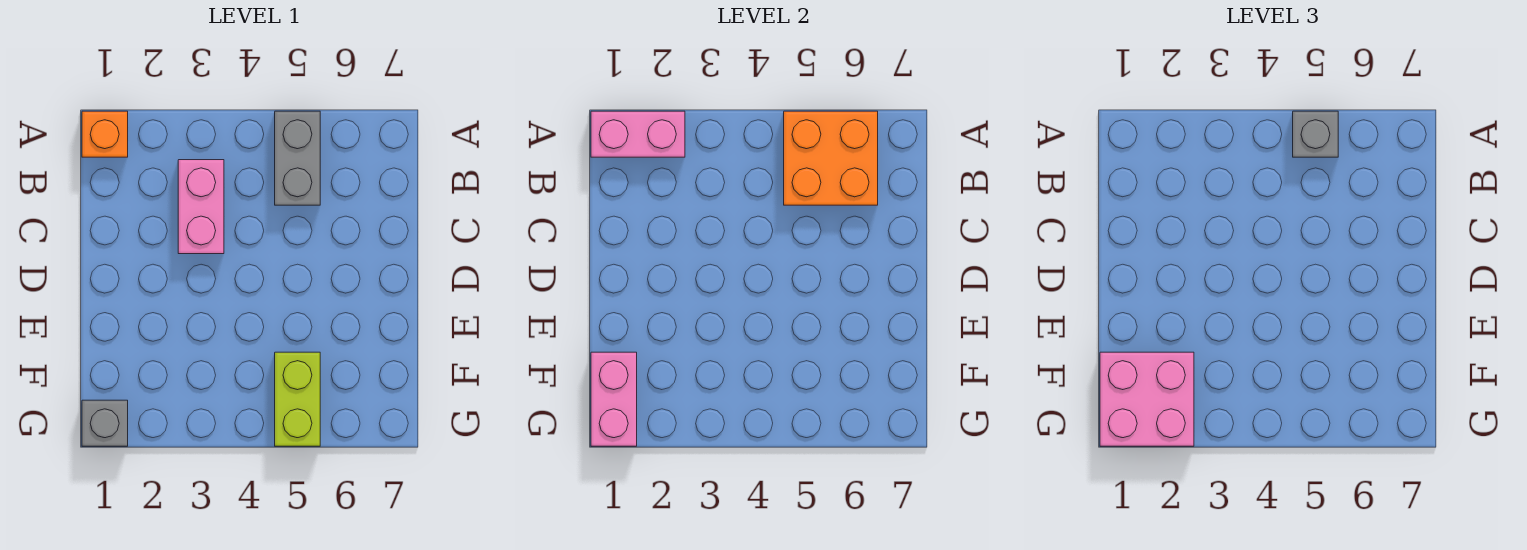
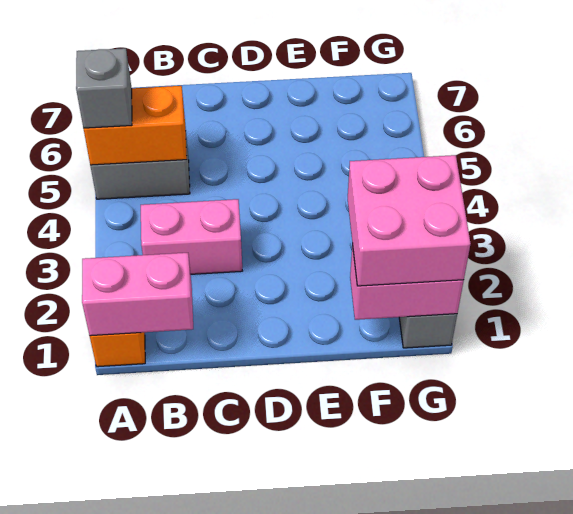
pink brick A1:A2 level 2 -> pink brick A1:B1 level 2
orange brick A5:B6 level 2 -> orange brick A5:B5 level 2
lime brick F5:G5 level 1 -> none

